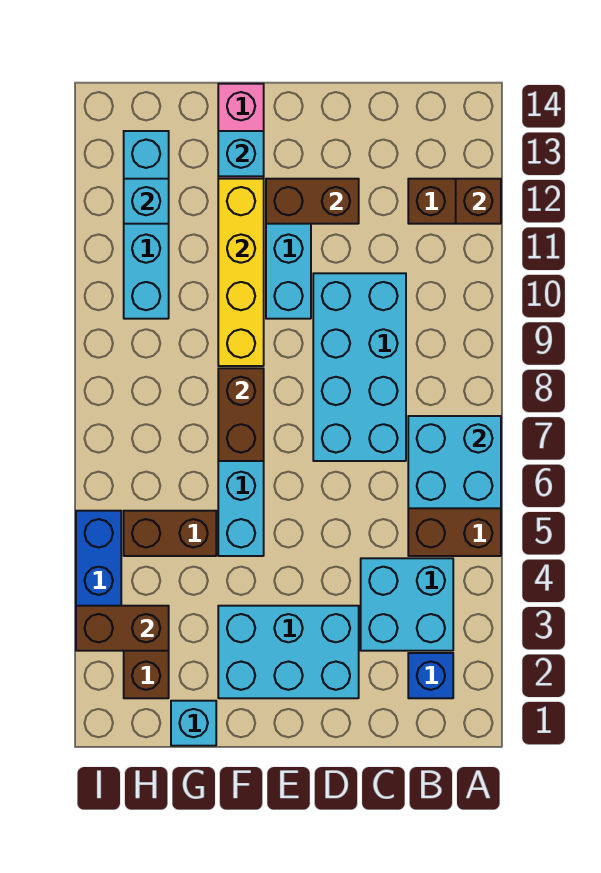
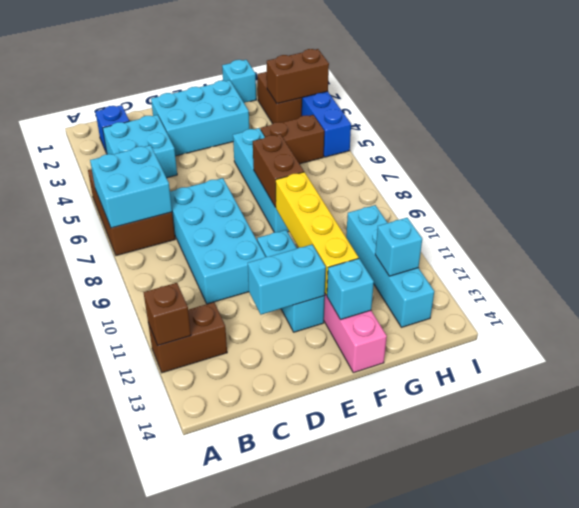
brown brick D12:E12 level 2 -> cyan brick D12:E12 level 2

